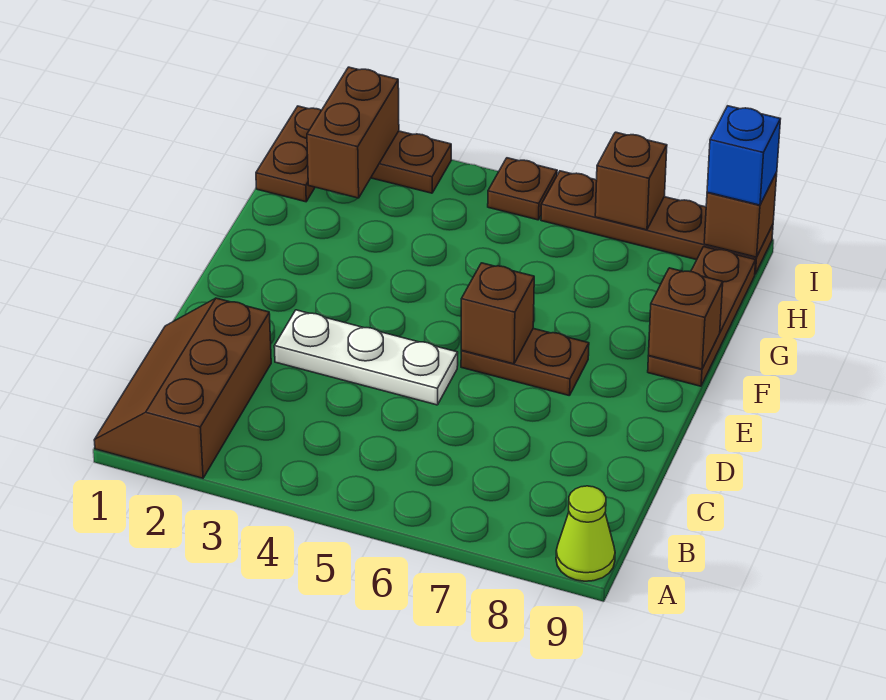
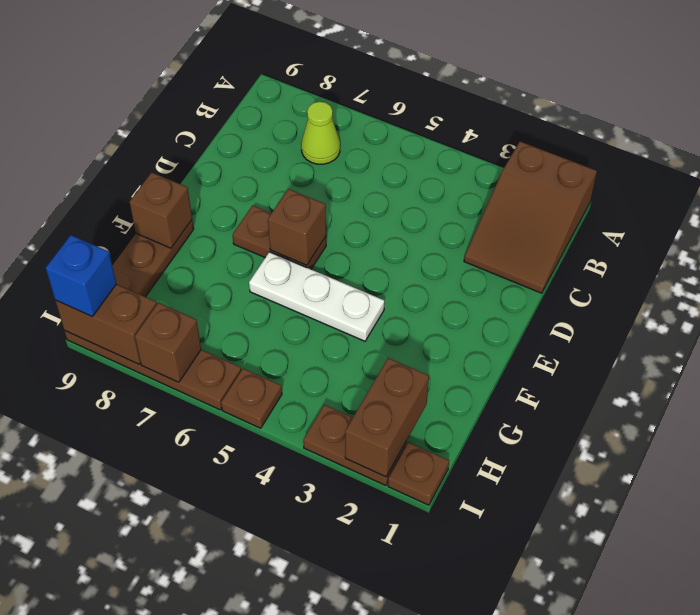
brown slope A1:C2 level 1 top 2 -> brown slope A1:C2 level 1 top A
lime cone A9 level 1 -> lime cone B7 level 1
white plate D3:D5 level 1 -> white plate F4:F6 level 1
brown plate H1:I1 level 1 -> brown plate I1 level 1
brown brick I9 level 2 -> brown brick I8:I9 level 2

